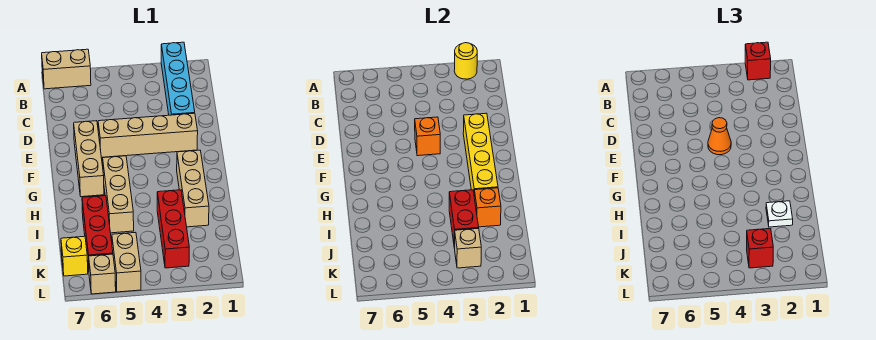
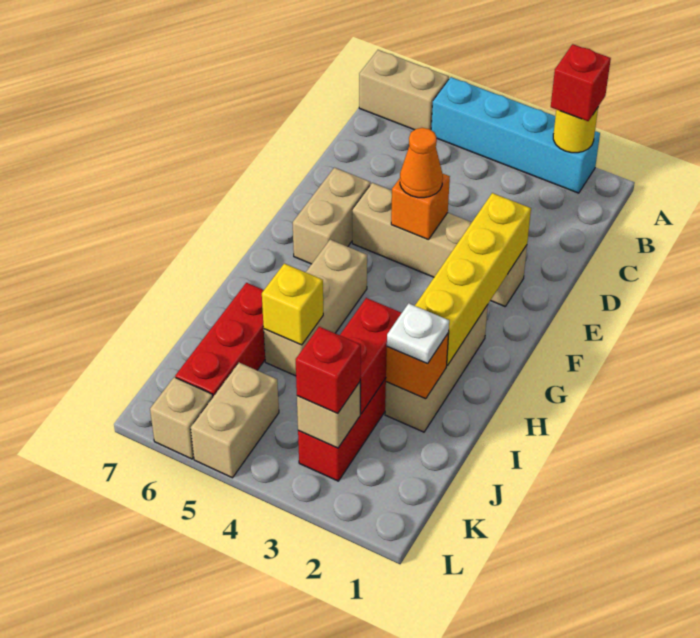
cyan brick A2:D2 level 1 -> cyan brick A2:A5 level 1
tan brick E6:G6 level 1 -> tan brick E6:F6 level 1
yellow brick K7 level 1 -> yellow brick I5 level 2

